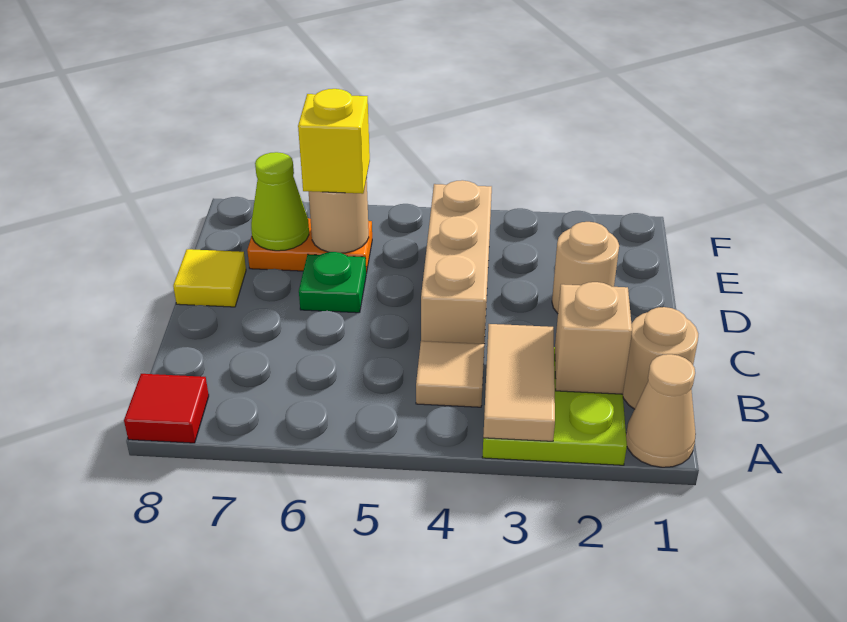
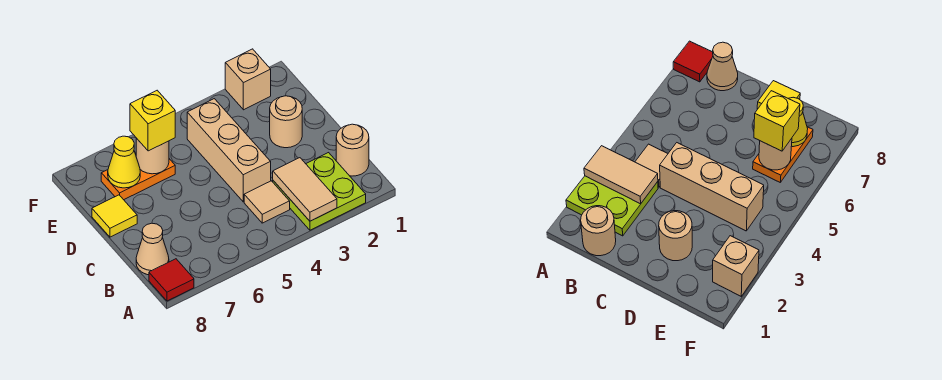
tan cone A1 level 1 -> tan cone B8 level 1
tan brick B2 level 2 -> tan brick F2 level 1
green plate D6 level 1 -> none
lime cone E7 level 2 -> yellow cone E7 level 2

